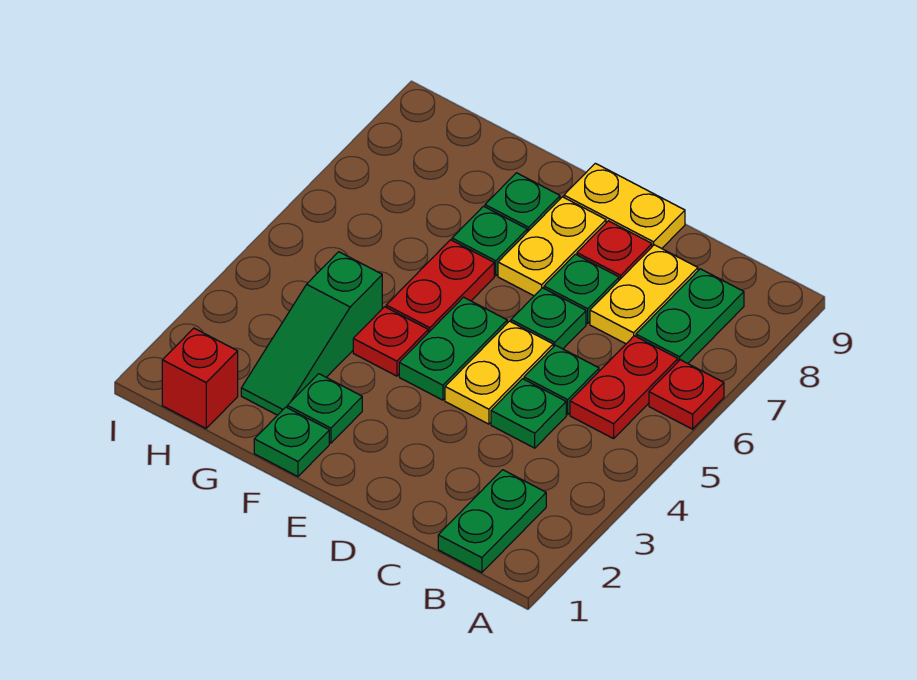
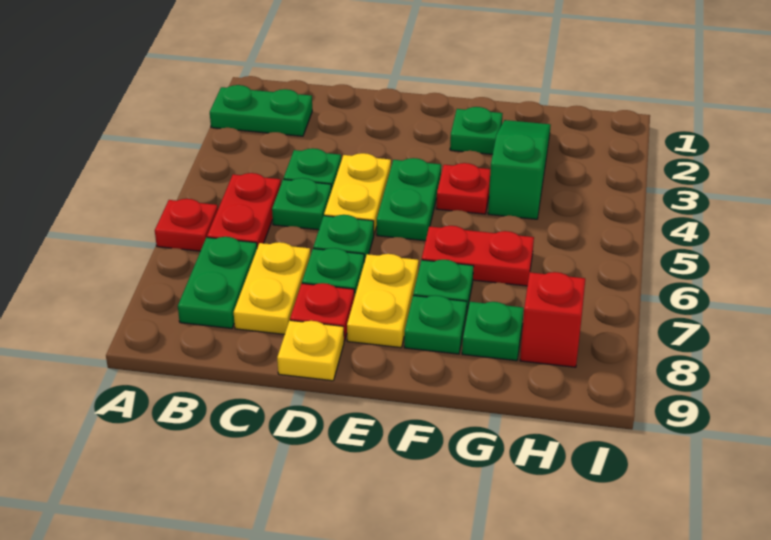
green plate B1:B2 level 1 -> green plate A2:B2 level 1
yellow plate D9:E9 level 1 -> yellow plate D9 level 1
green plate F1 level 1 -> green plate G8 level 1
red plate F5:F6 level 1 -> red plate F6:G6 level 1
red brick H1 level 1 -> red brick H8 level 1

